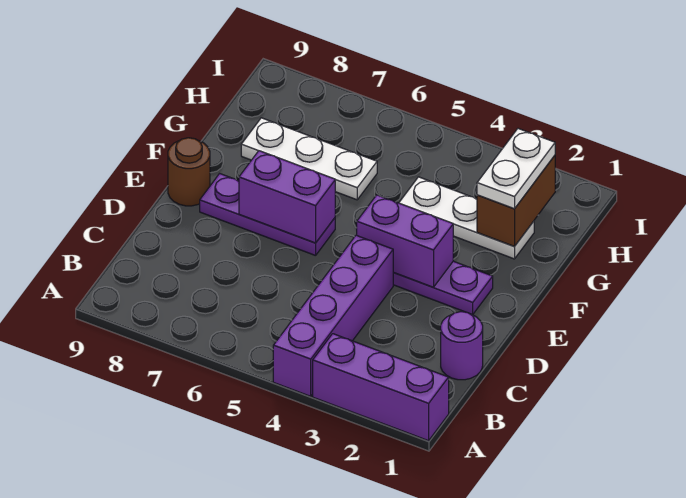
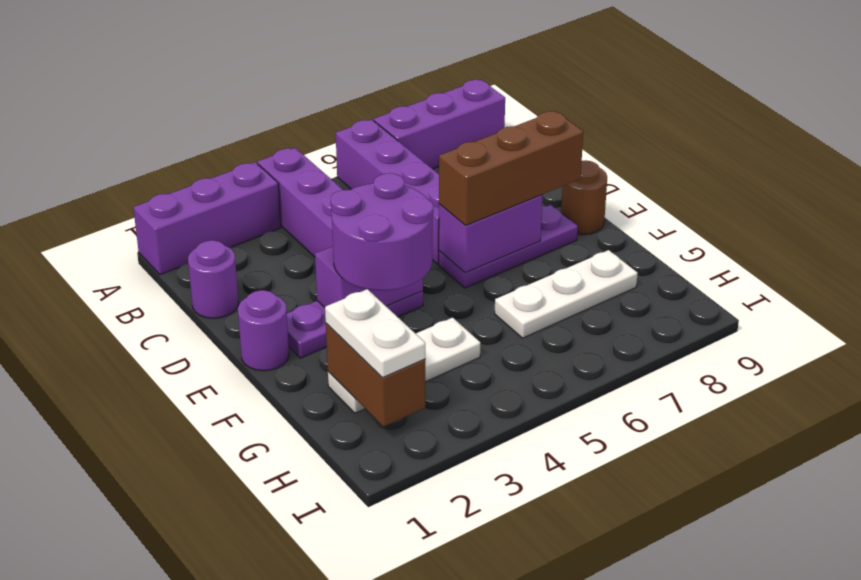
none -> purple brick A6:D6 level 1
none -> purple brick A7:A9 level 1
none -> purple round brick E1 level 1
none -> purple round brick E3:F4 level 3
none -> brown brick E6:E8 level 3

